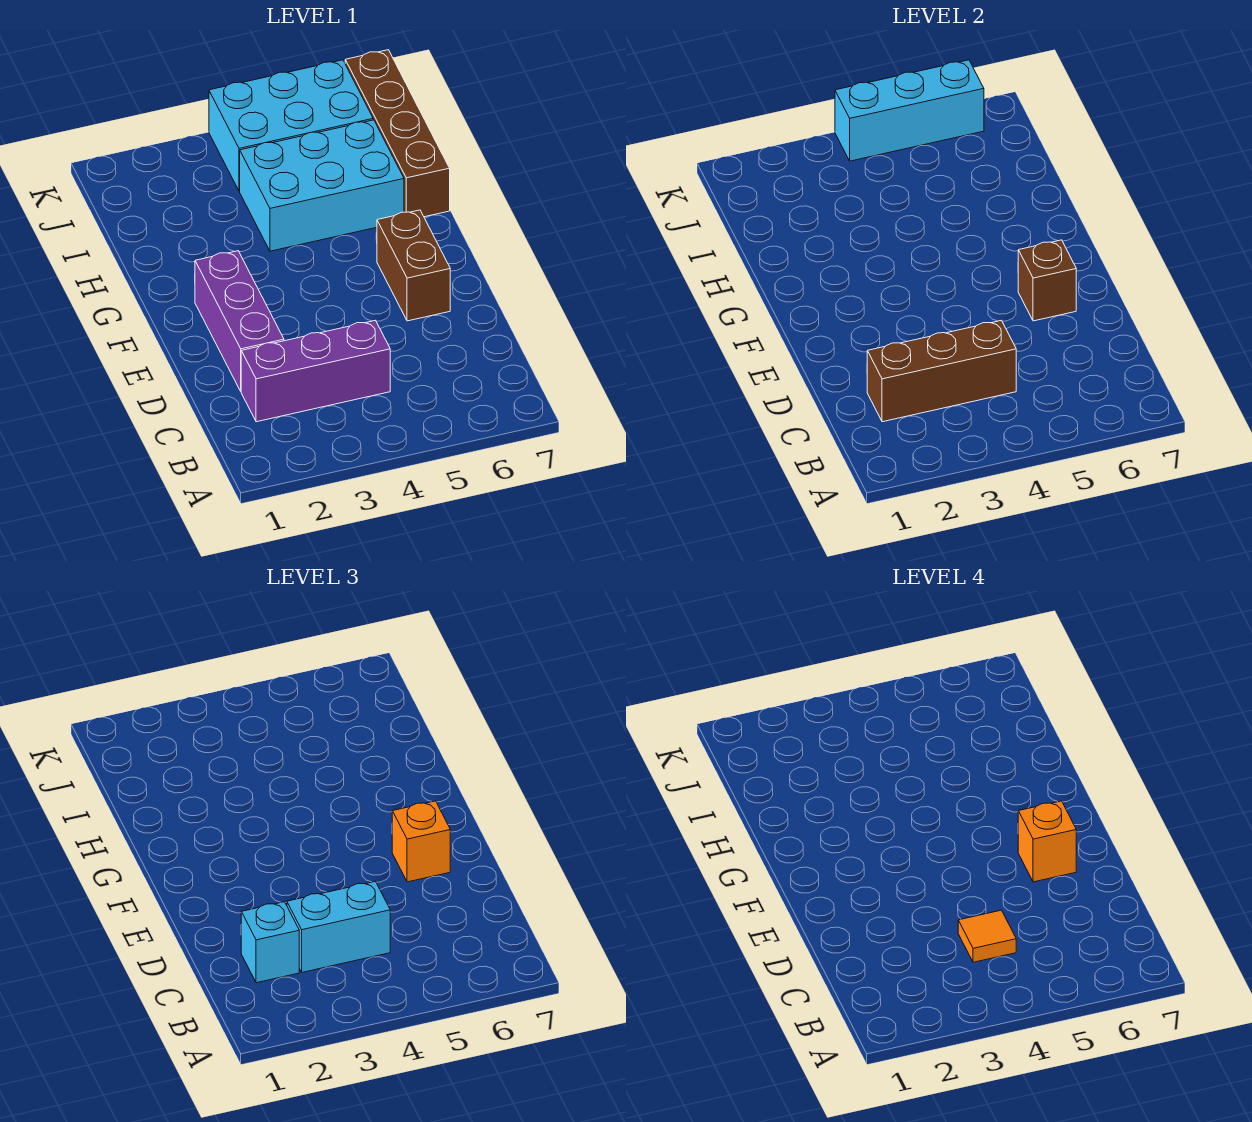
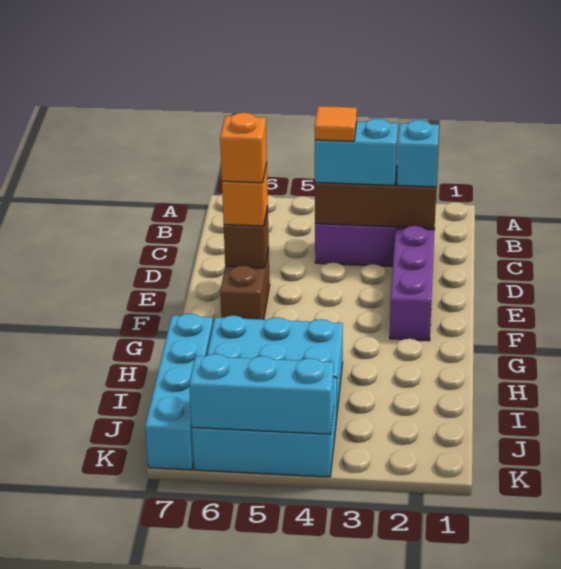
brown brick H7:K7 level 1 -> cyan brick H7:K7 level 1

